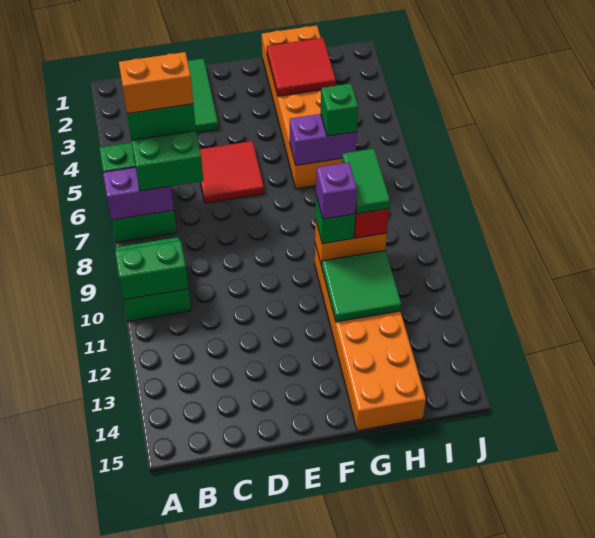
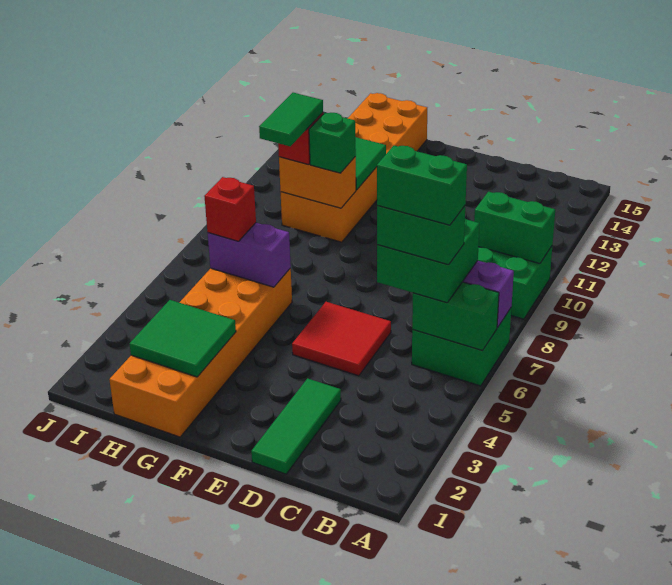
orange brick B6:C6 level 5 -> green brick B6:C6 level 5
red tile G2:H3 level 2 -> green tile G2:H3 level 2
purple brick G10 level 4 -> none
green brick H6 level 3 -> red brick H6 level 3

